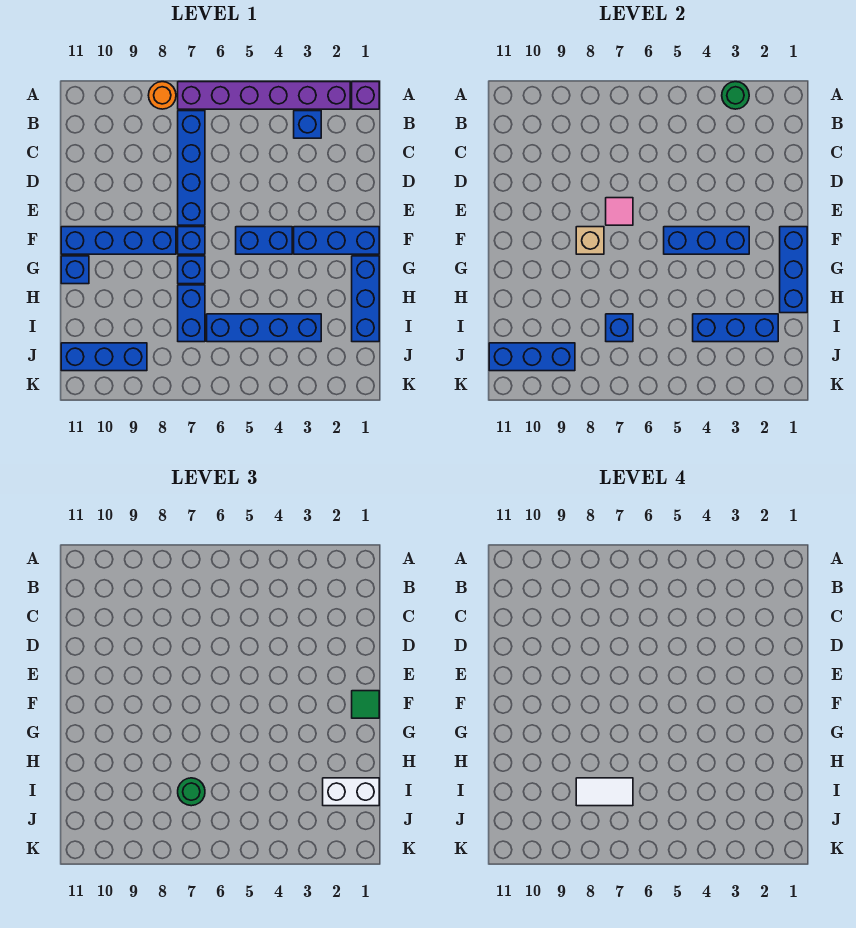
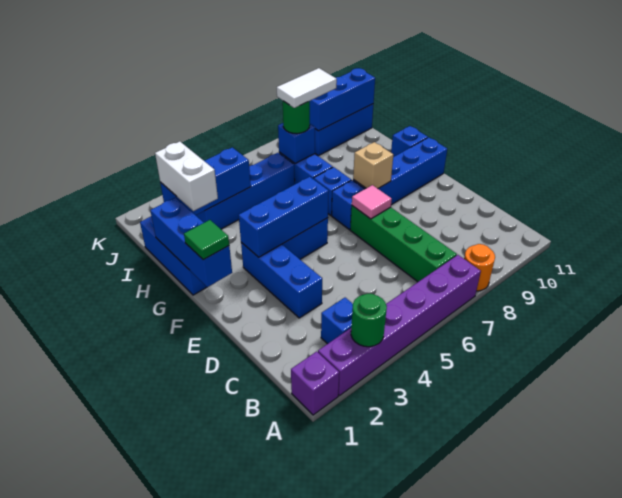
blue brick B7:E7 level 1 -> green brick B7:E7 level 1
blue brick F1:F3 level 1 -> blue brick D3:F3 level 1
white brick I1:I2 level 3 -> white brick H2:I2 level 3

